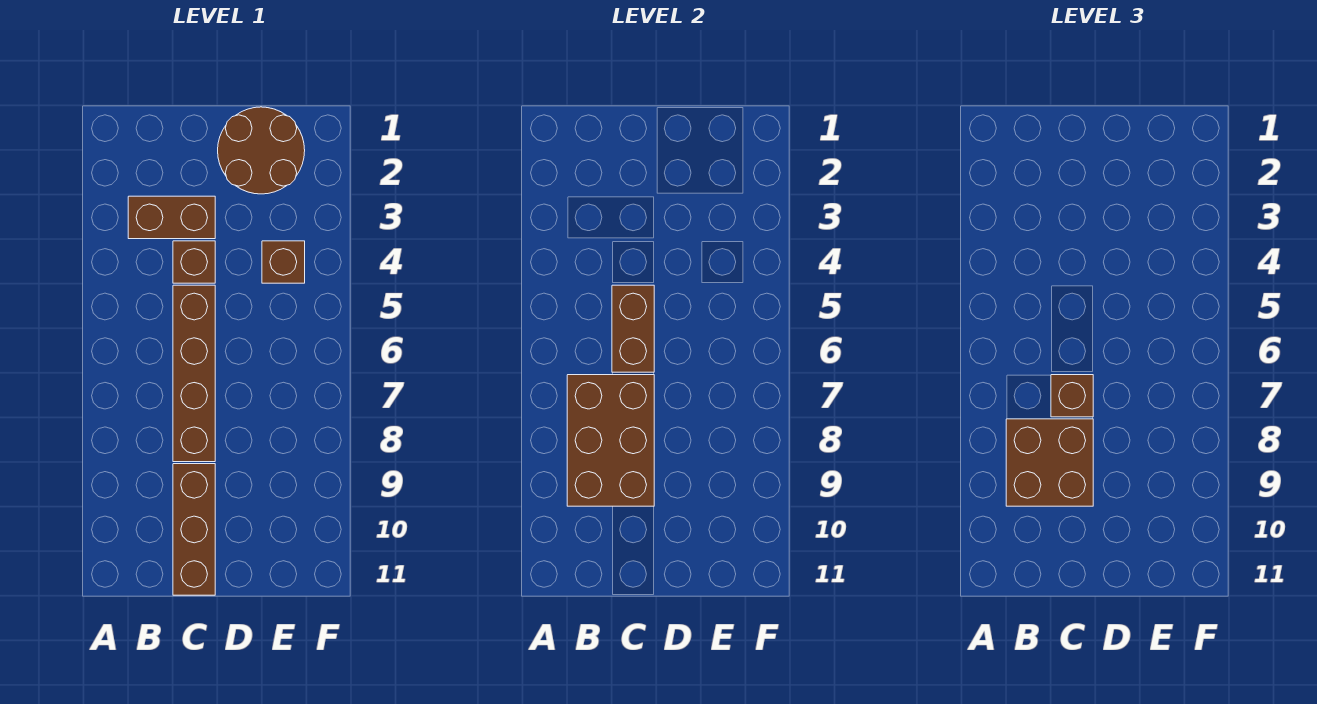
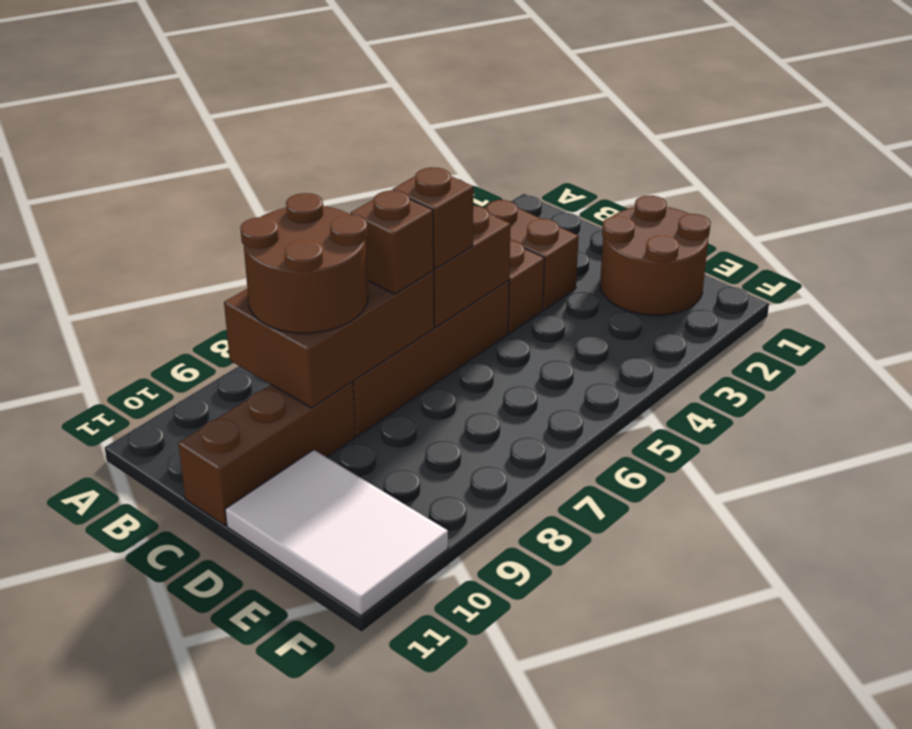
brown brick B8:C9 level 3 -> brown round brick B8:C9 level 3
none -> white tile D10:F11 level 1
brown brick E4 level 1 -> brown brick C6 level 3

